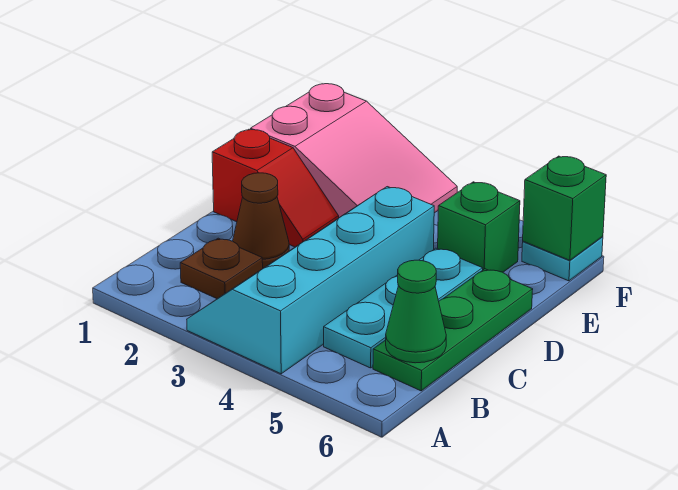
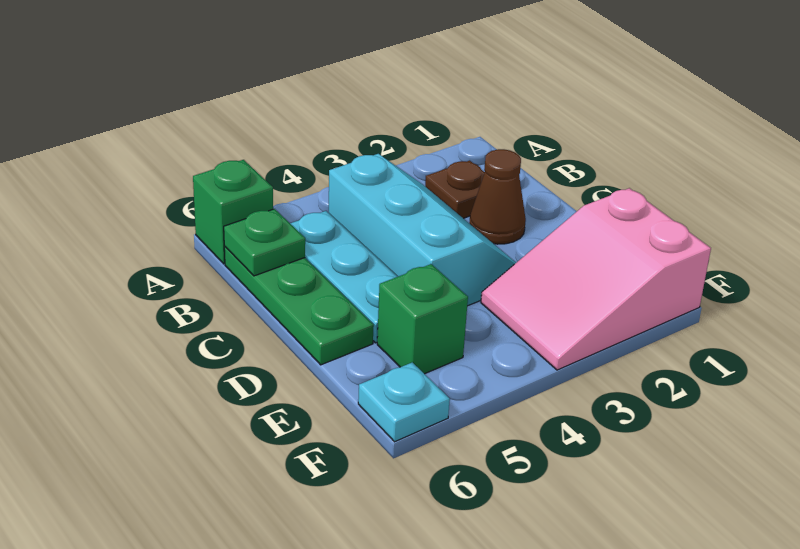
cyan slope A3:D4 level 1 top 4 -> cyan slope B3:D4 level 1 top 4
green cone B6 level 2 -> green plate B6 level 2
red slope D1:D2 level 1 top 1 -> none
green brick F6 level 2 -> green brick A6 level 1

